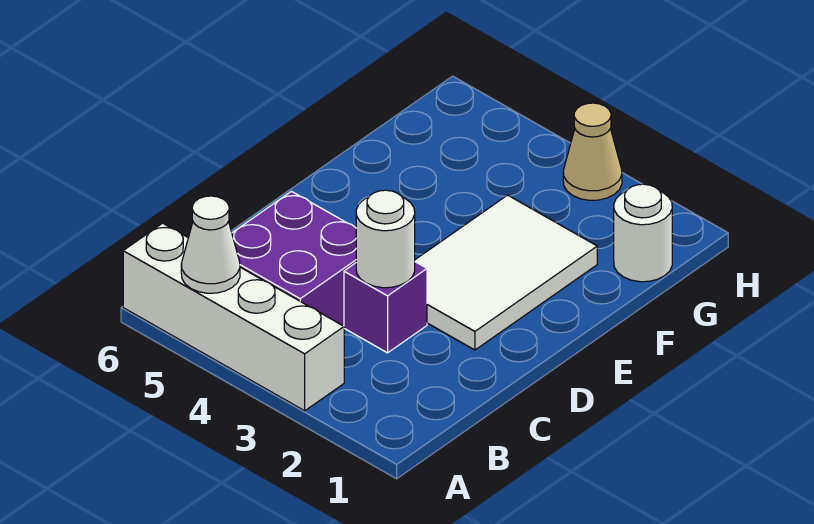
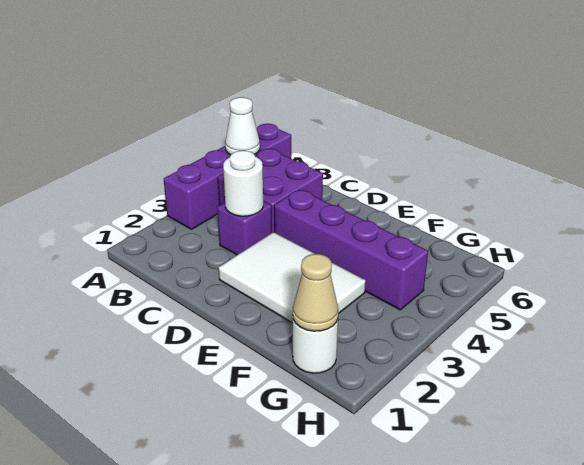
white brick A3:A6 level 1 -> purple brick A3:A6 level 1
none -> purple brick D4:G4 level 1
tan cone H3 level 1 -> tan cone G1 level 2

